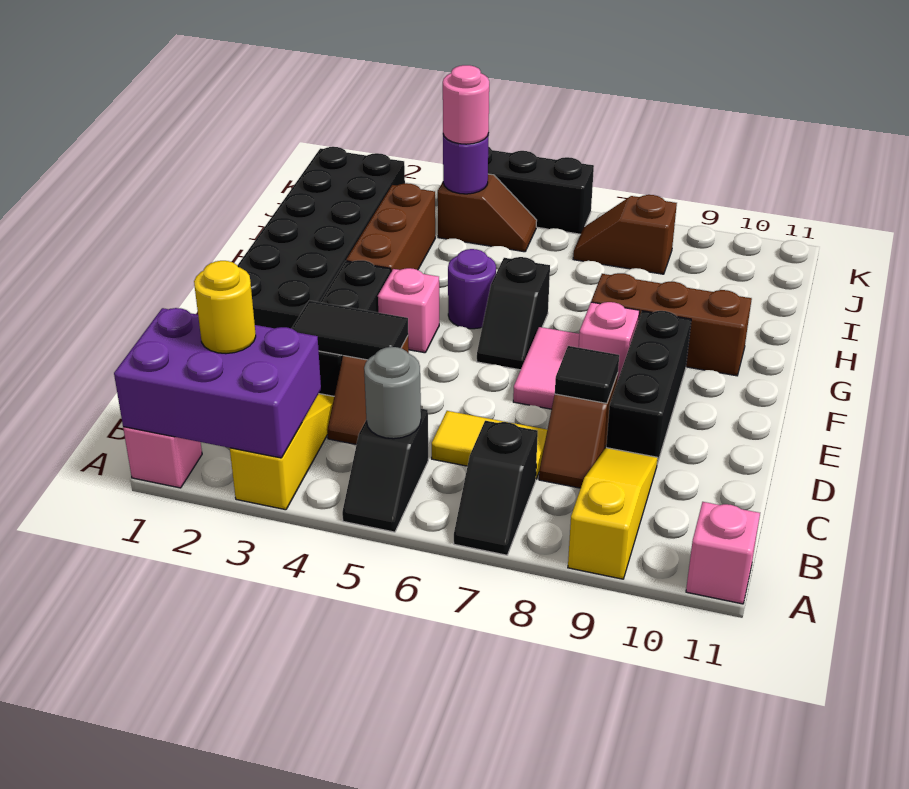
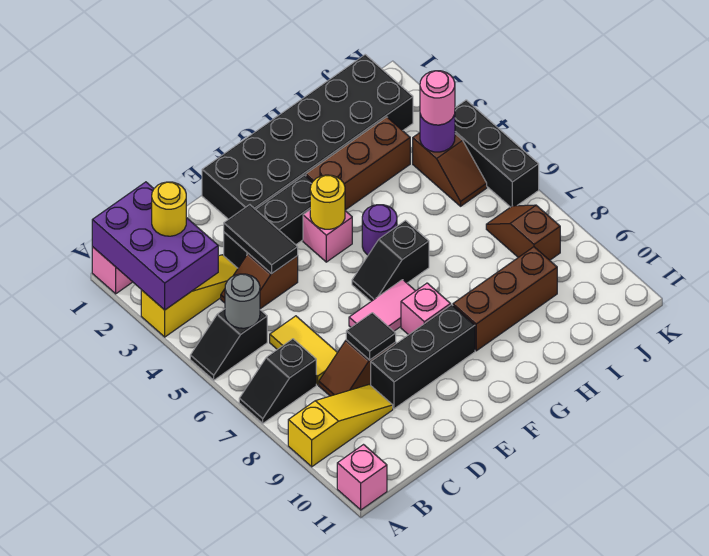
none -> yellow round brick F4 level 2
brown brick G8:G10 level 1 -> brown brick G9:I9 level 1

